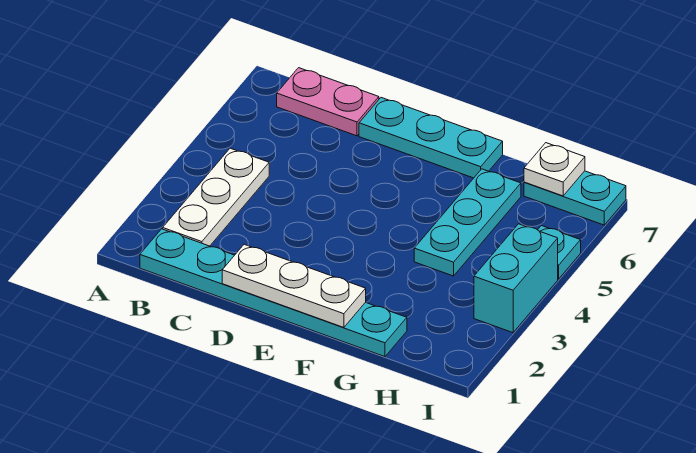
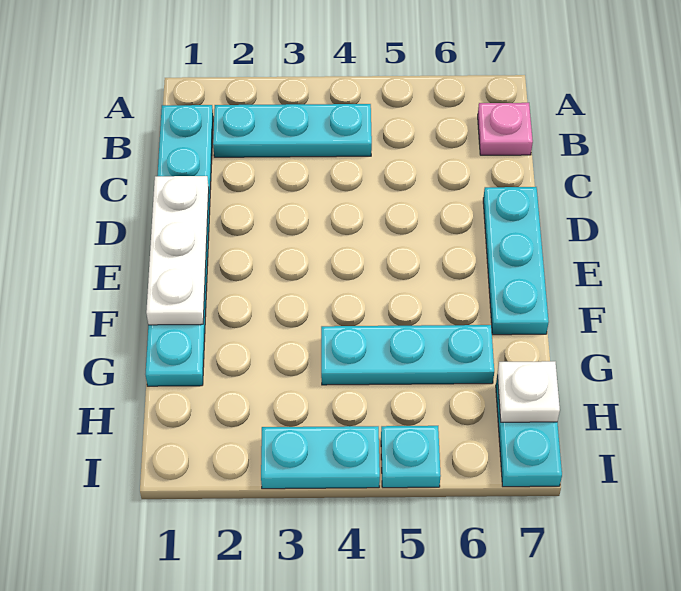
white plate B2:B4 level 1 -> cyan plate B2:B4 level 1
pink plate B7:C7 level 1 -> pink plate B7 level 1
cyan brick I3:I4 level 1 -> cyan plate I3:I4 level 1

